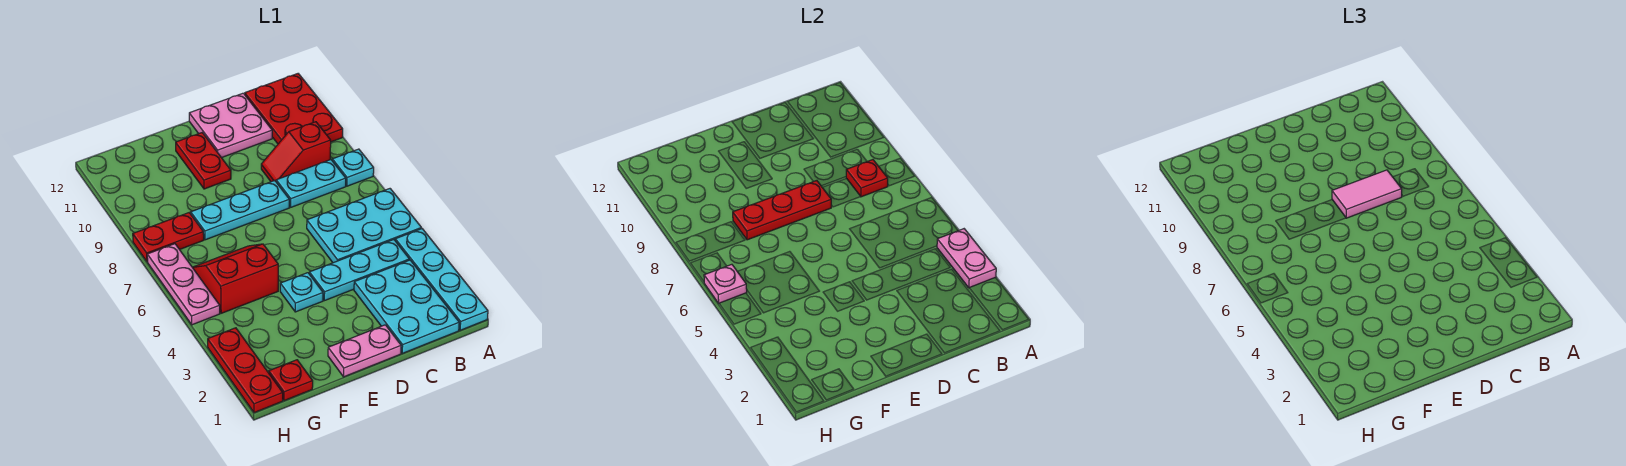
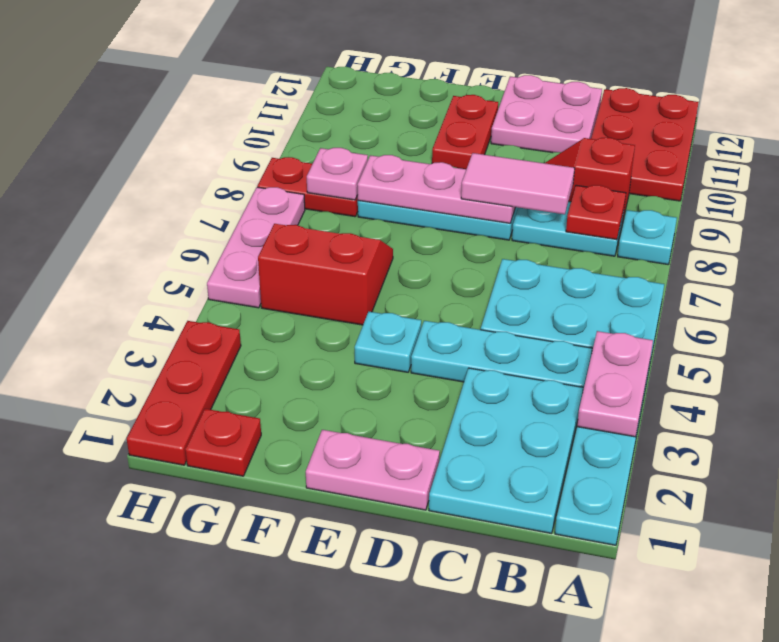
red plate D8:F8 level 2 -> pink plate D8:F8 level 2
pink plate H6 level 2 -> pink plate G8 level 2

